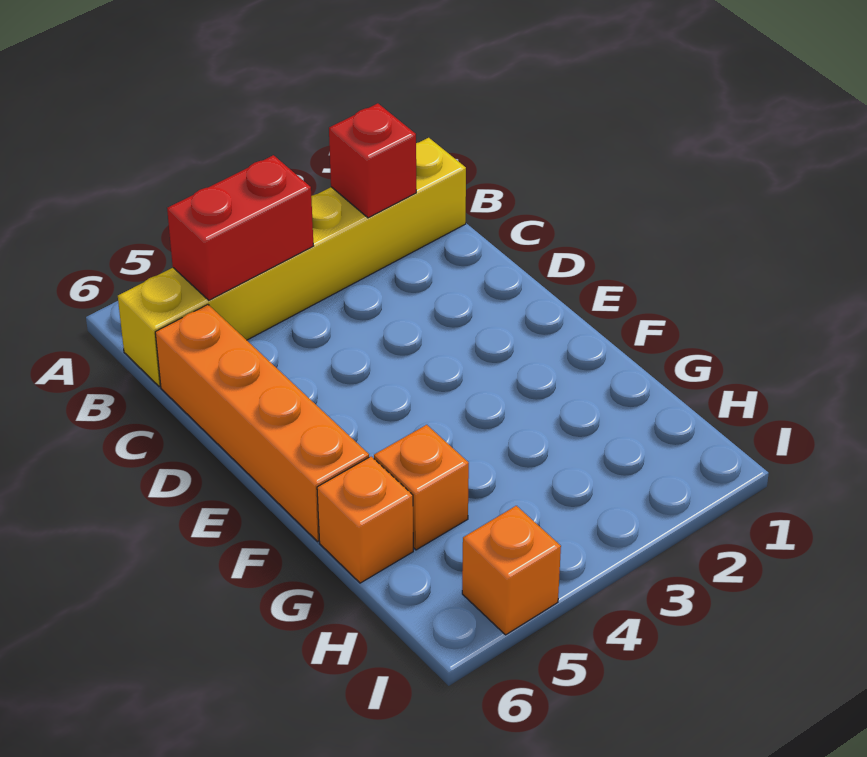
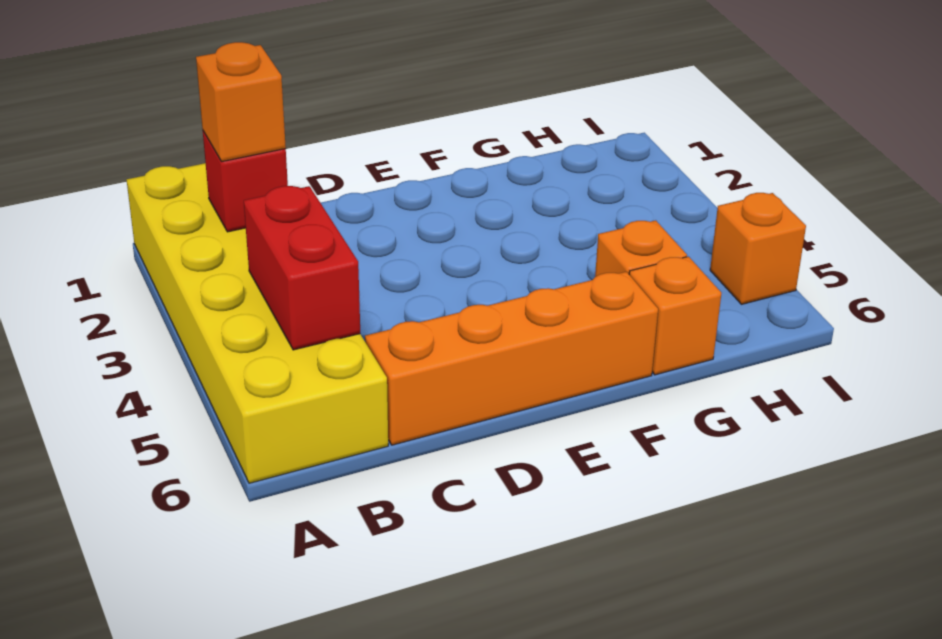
yellow brick B1:B6 level 1 -> yellow brick A1:B6 level 1
none -> orange brick B2 level 3

